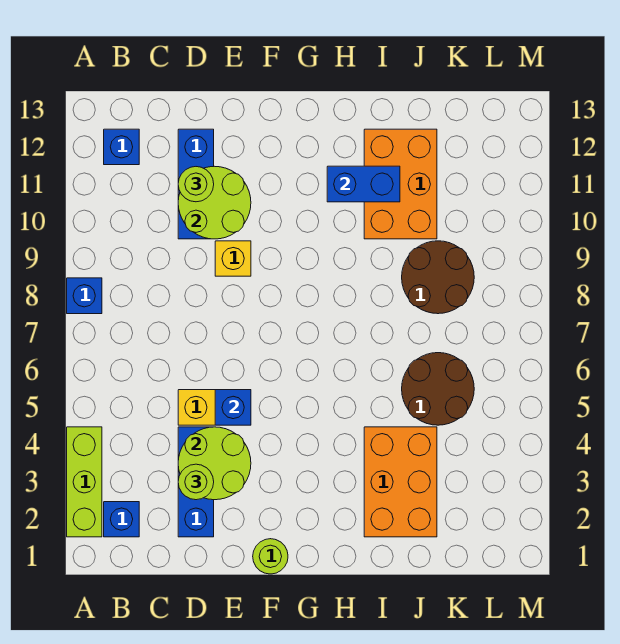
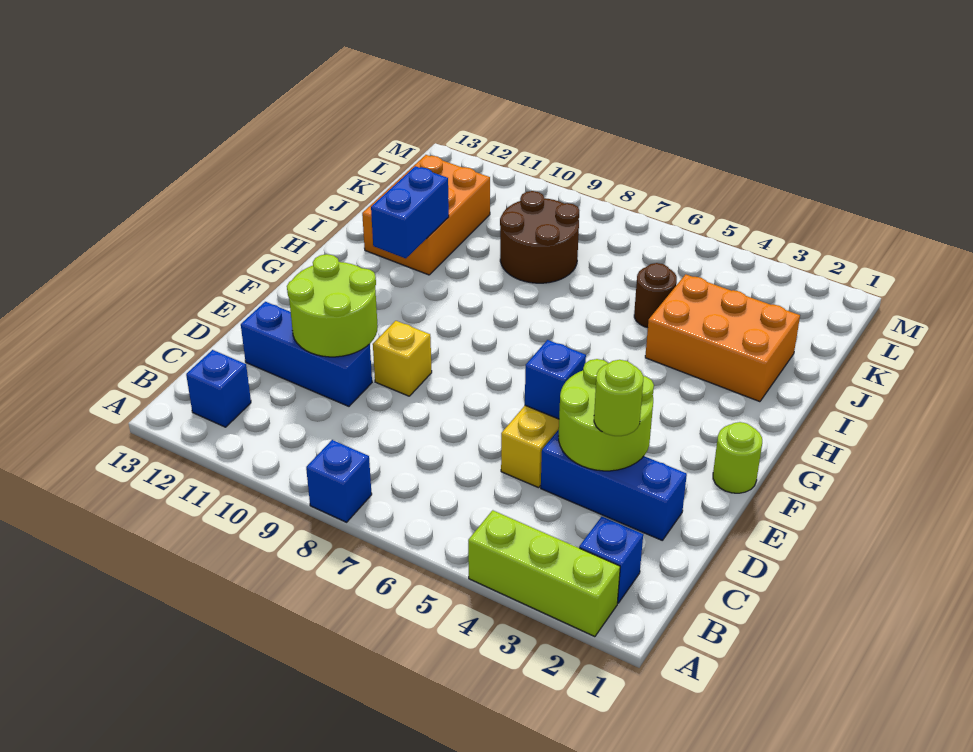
lime round brick D11 level 3 -> none
orange brick I10:J12 level 1 -> orange brick I11:K12 level 1
brown round brick J5:K6 level 1 -> brown round brick J5 level 1

